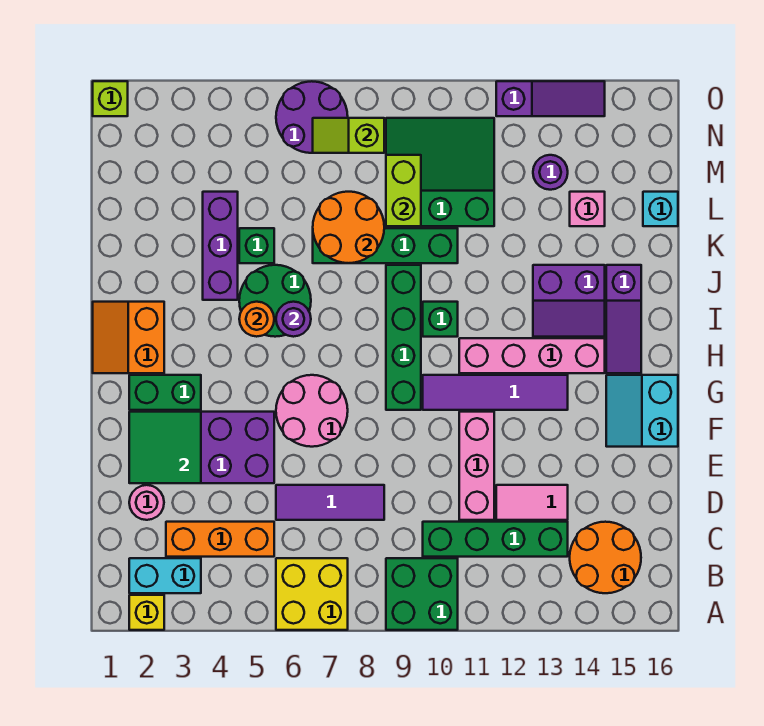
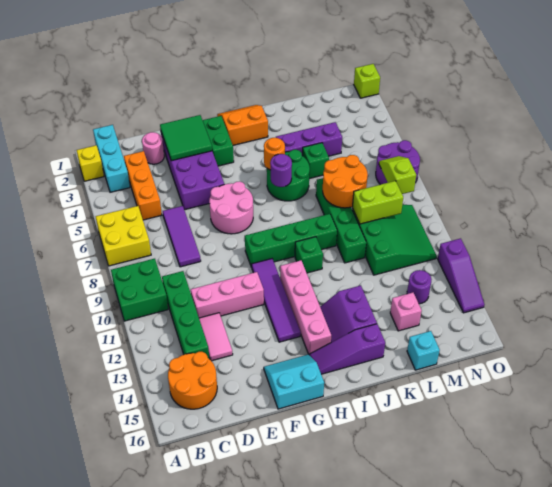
cyan brick B2:B3 level 1 -> cyan brick B1:B3 level 1

